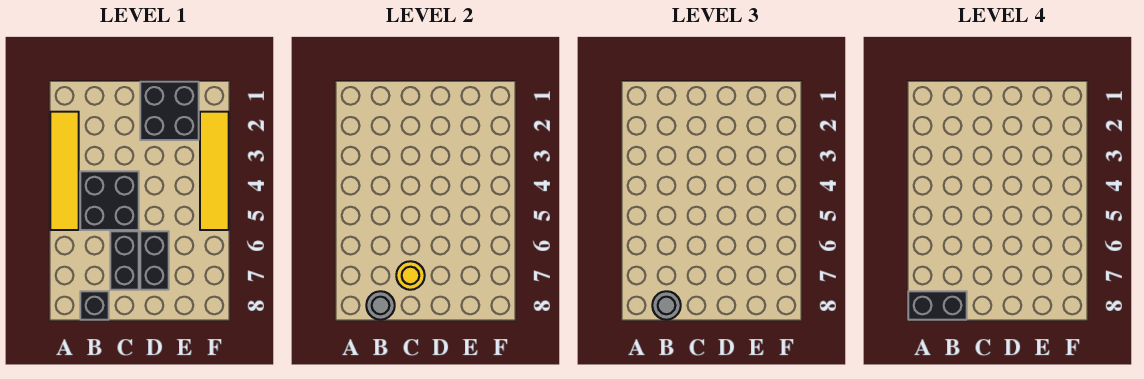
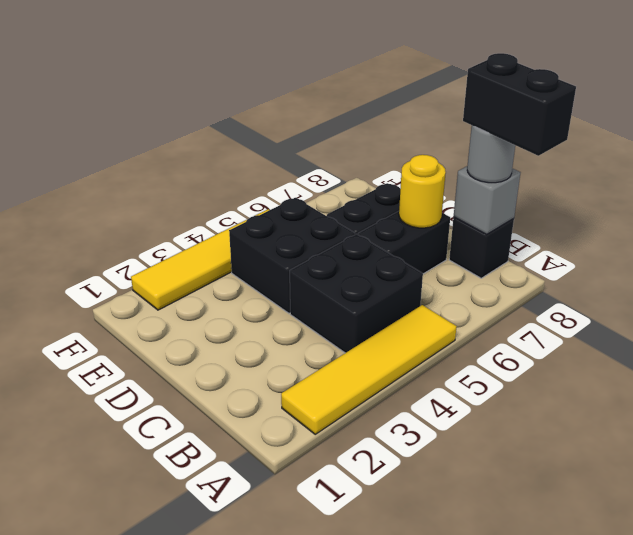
grey round brick B8 level 2 -> grey brick B8 level 2
black brick D1:E2 level 1 -> black brick D4:E5 level 1

